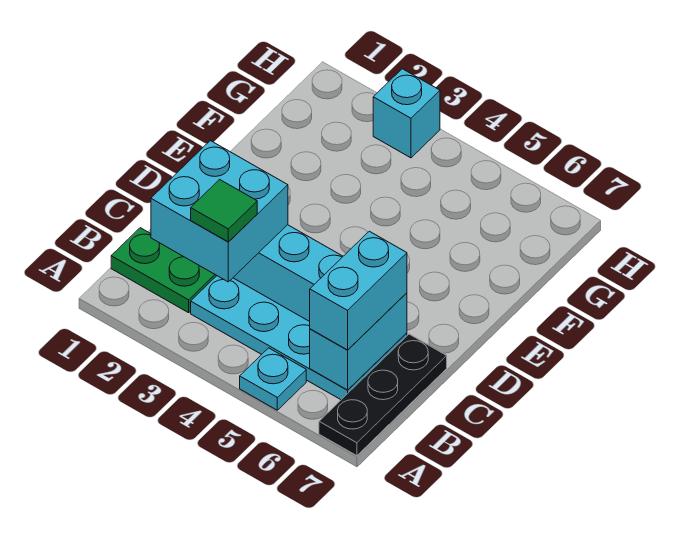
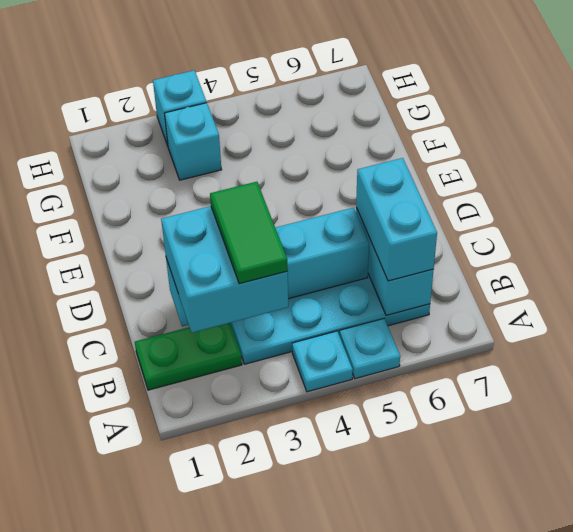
none -> cyan plate A4 level 1
black plate A7:C7 level 1 -> none
green tile B3 level 4 -> green tile B3:C3 level 4
none -> cyan brick G3 level 1

